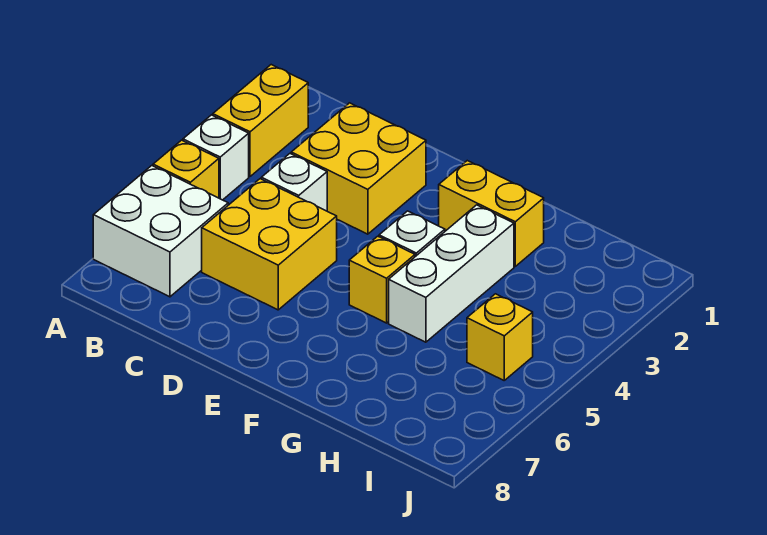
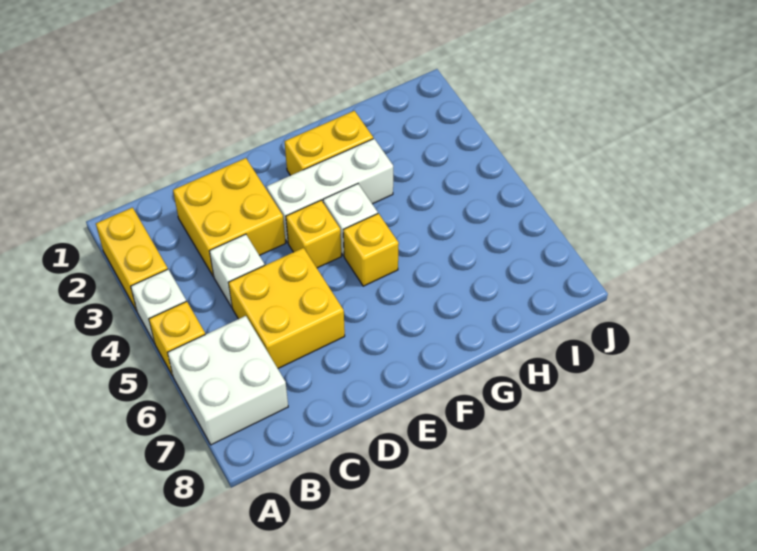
white brick G3:G5 level 1 -> white brick E3:G3 level 1
yellow brick I5 level 1 -> yellow brick E4 level 1

